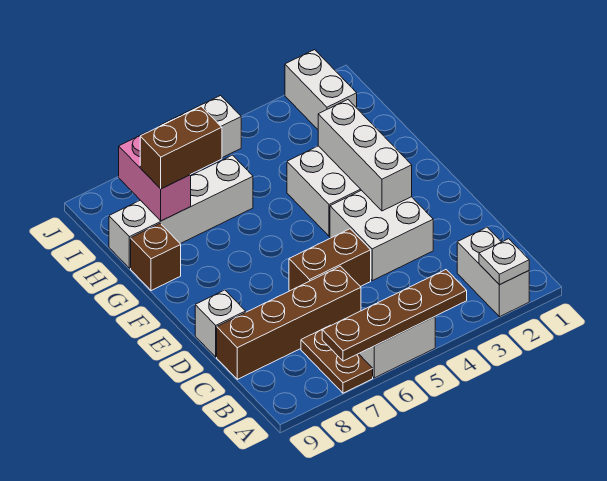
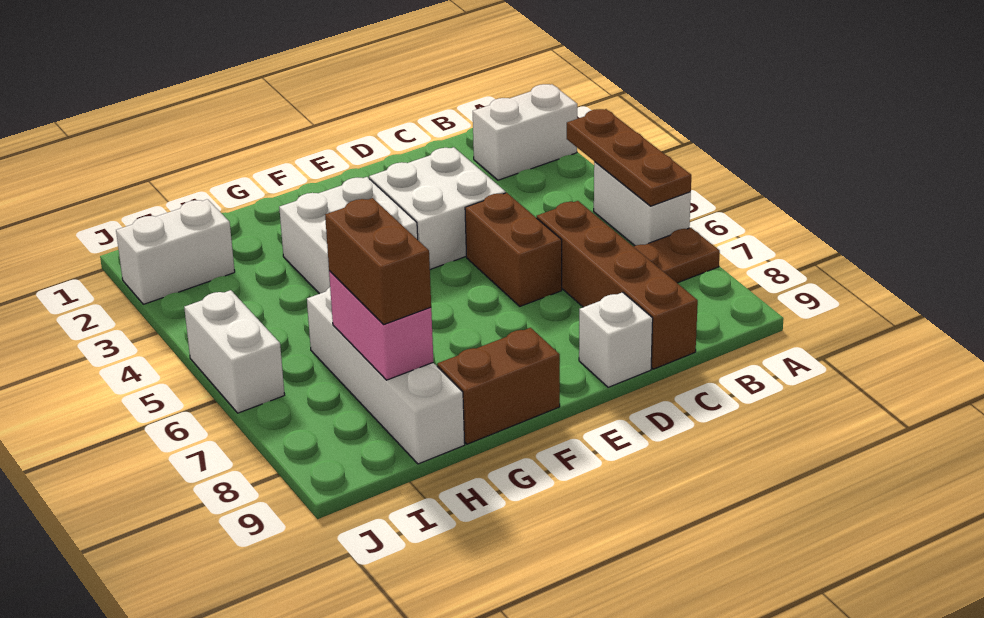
white plate A2 level 2 -> none
brown plate A4:A7 level 2 -> brown plate A4:A6 level 2
white brick E3:G3 level 2 -> none
brown brick G9 level 1 -> brown brick F9:G9 level 1
pink brick H8:I8 level 2 -> pink brick H7:H8 level 2

